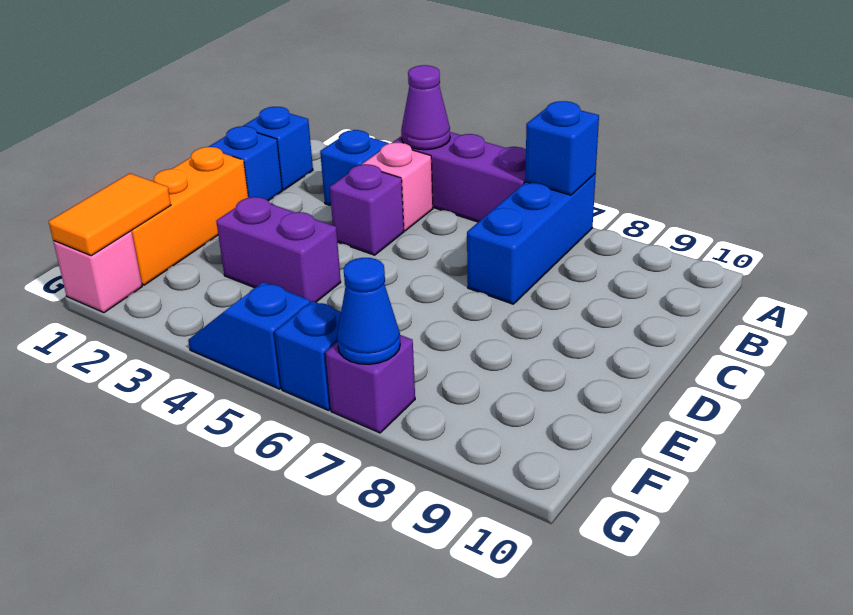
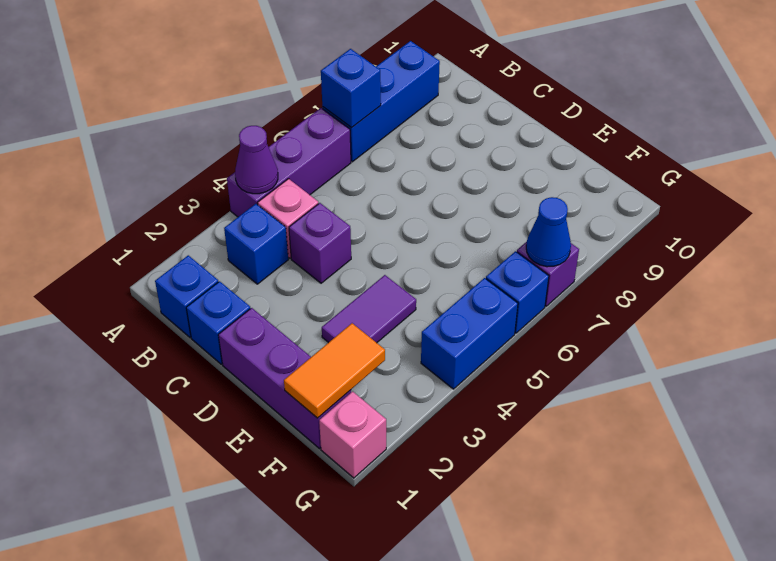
blue brick A7:C7 level 1 -> blue brick A7:A9 level 1
orange brick D1:F1 level 1 -> purple brick D1:F1 level 1
purple brick E3:E4 level 1 -> purple tile E3:E4 level 1
orange tile F1:G1 level 2 -> orange tile F1:F2 level 2
blue slope G4:G5 level 1 top 5 -> blue brick G4:G5 level 1

